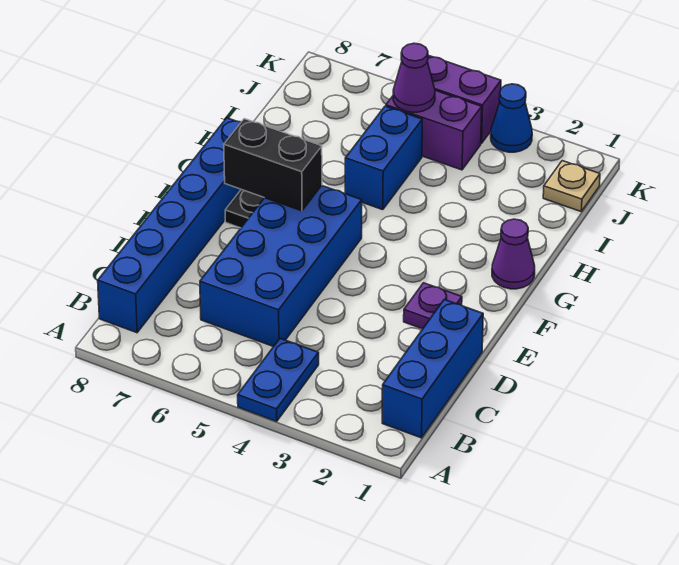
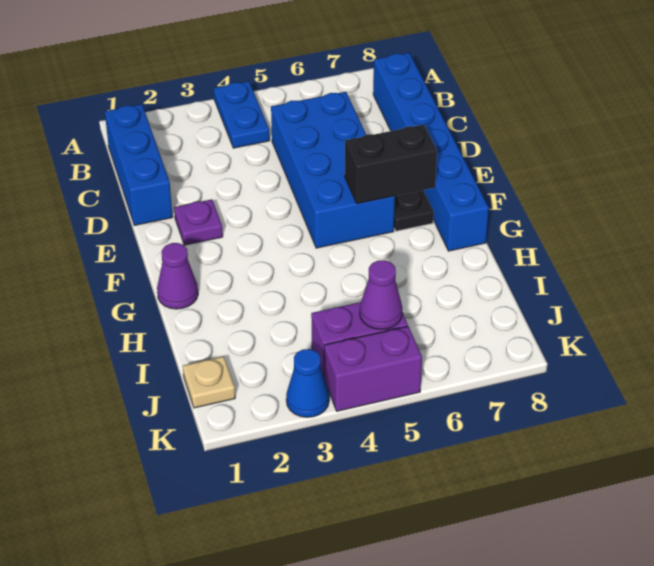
blue brick H5:I5 level 1 -> none

